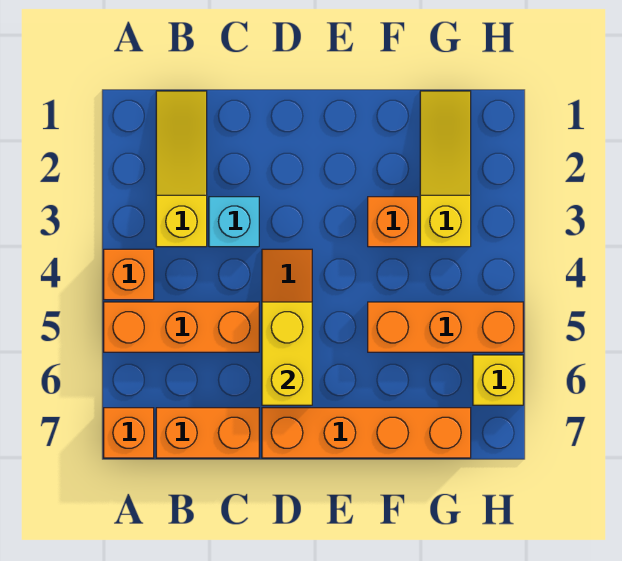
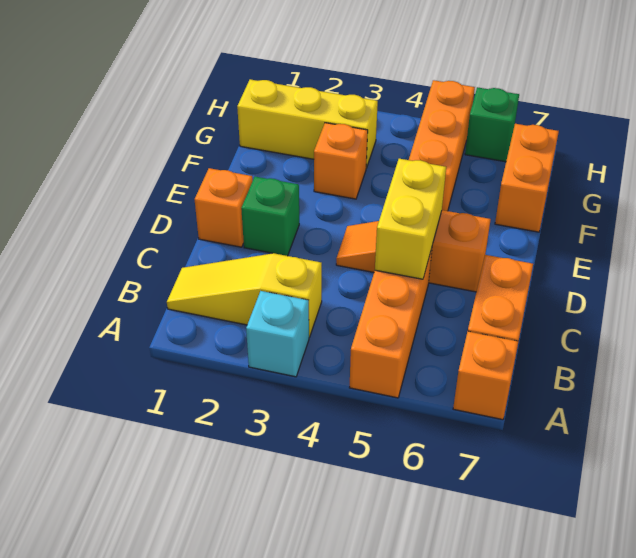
orange brick A4 level 1 -> orange brick D1 level 1
cyan brick C3 level 1 -> cyan brick A3 level 1
none -> green brick D2 level 1
yellow brick D5:D6 level 2 -> yellow brick C5:D5 level 2
orange brick D7:G7 level 1 -> orange brick F7:G7 level 1
yellow slope G1:G3 level 1 top 3 -> yellow brick G1:G3 level 1
yellow brick H6 level 1 -> green brick H6 level 1

